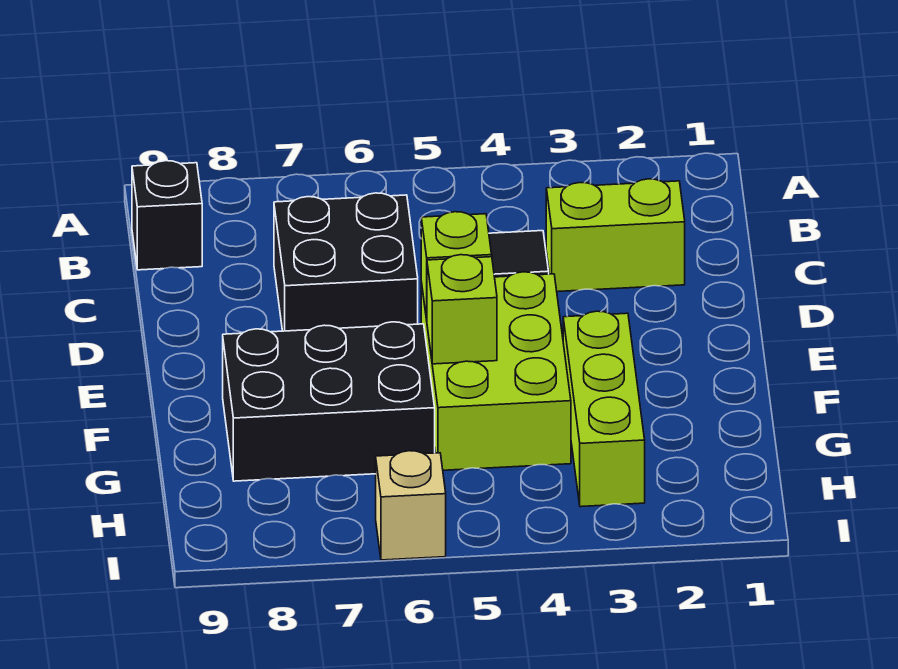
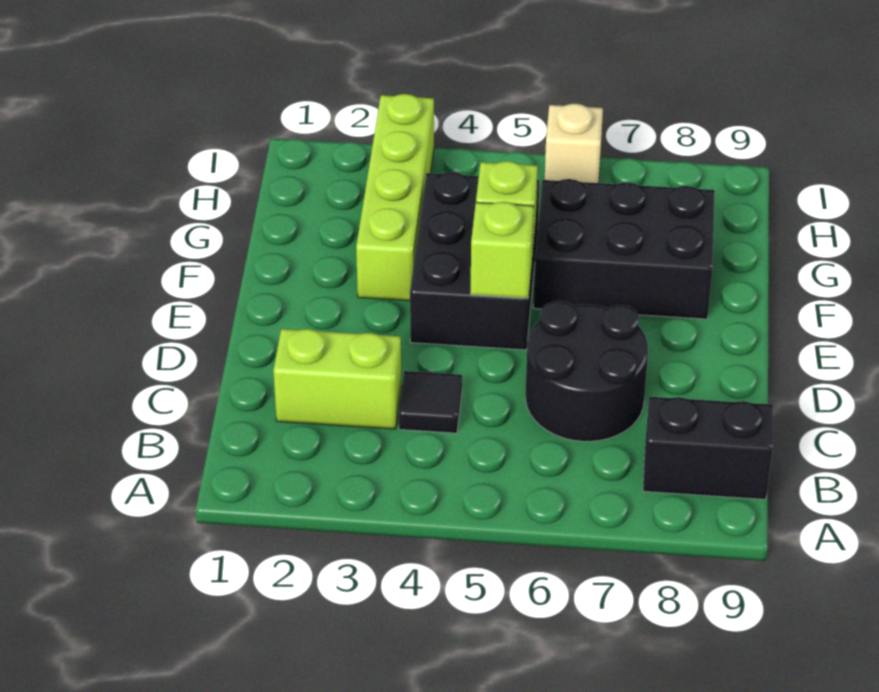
black brick B9 level 1 -> black brick B8:B9 level 1
black brick C6:D7 level 1 -> black round brick C6:D7 level 1
lime brick E4:G5 level 1 -> black brick E4:G5 level 1
lime brick F3:H3 level 1 -> lime brick F3:I3 level 1

